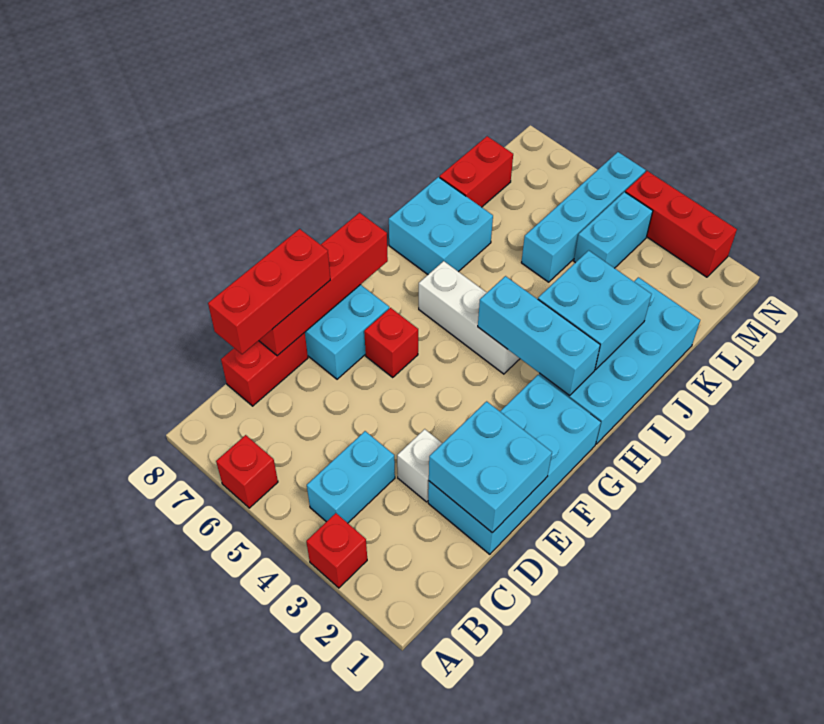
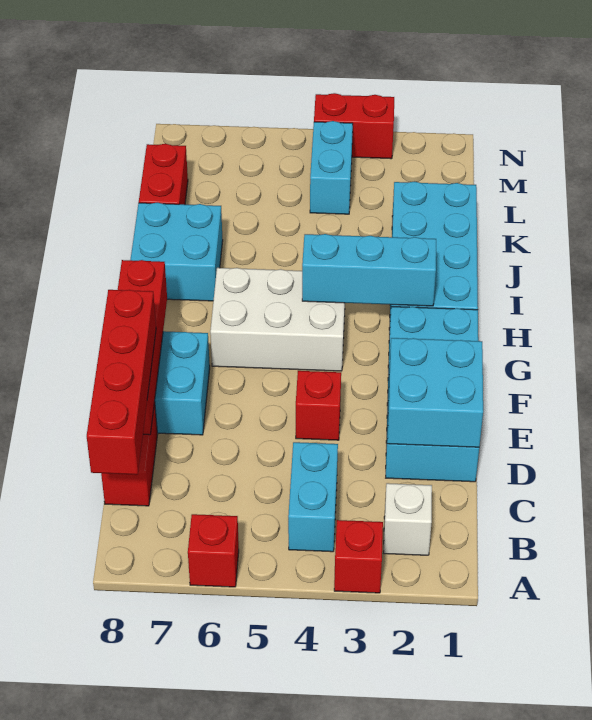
red brick C8:E8 level 3 -> red brick B8:E8 level 3
white brick D3 level 1 -> white brick B2 level 1
red brick F6 level 1 -> red brick E4 level 1
white brick H4:H6 level 1 -> white brick G4:H6 level 1
cyan brick I2:J3 level 2 -> none
cyan brick K5:N5 level 1 -> none
red brick N2:N4 level 1 -> red brick N3:N4 level 1

